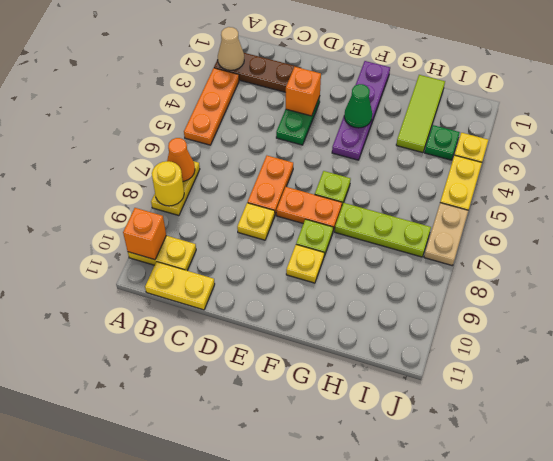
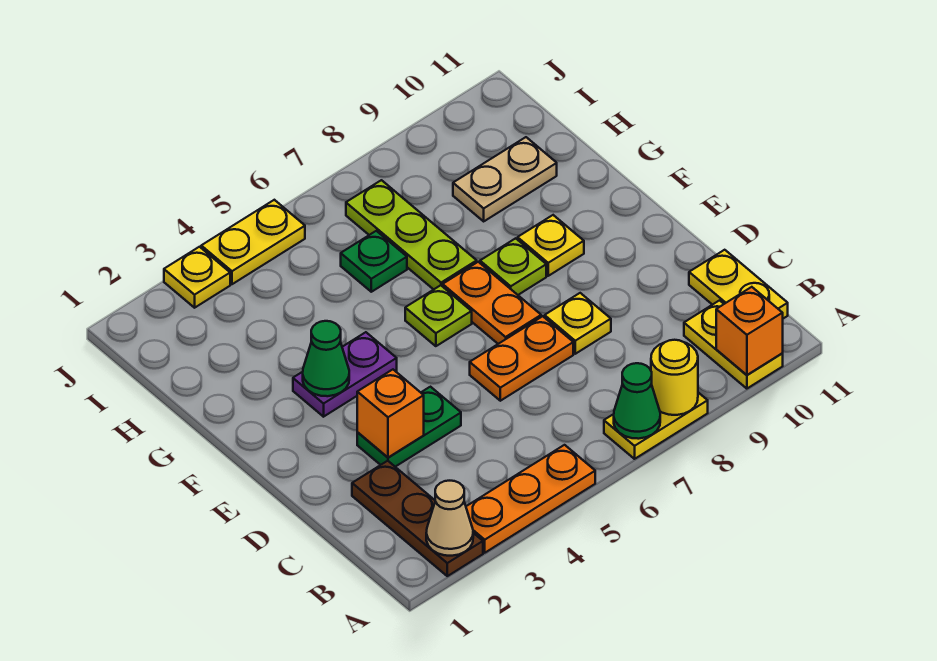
orange cone A7 level 2 -> green cone A7 level 2
purple plate F1:F4 level 1 -> purple plate F3:F4 level 1
lime tile H1:H3 level 1 -> none
green plate I3 level 1 -> green plate H6 level 1
tan plate J6:J7 level 1 -> tan plate H9:H10 level 1

